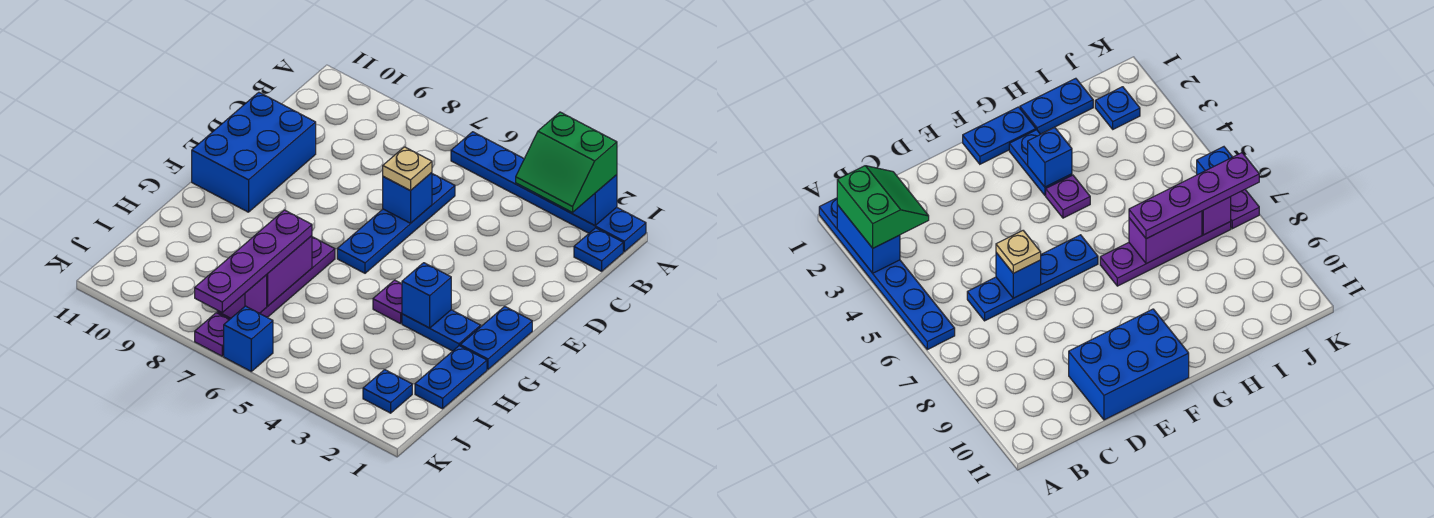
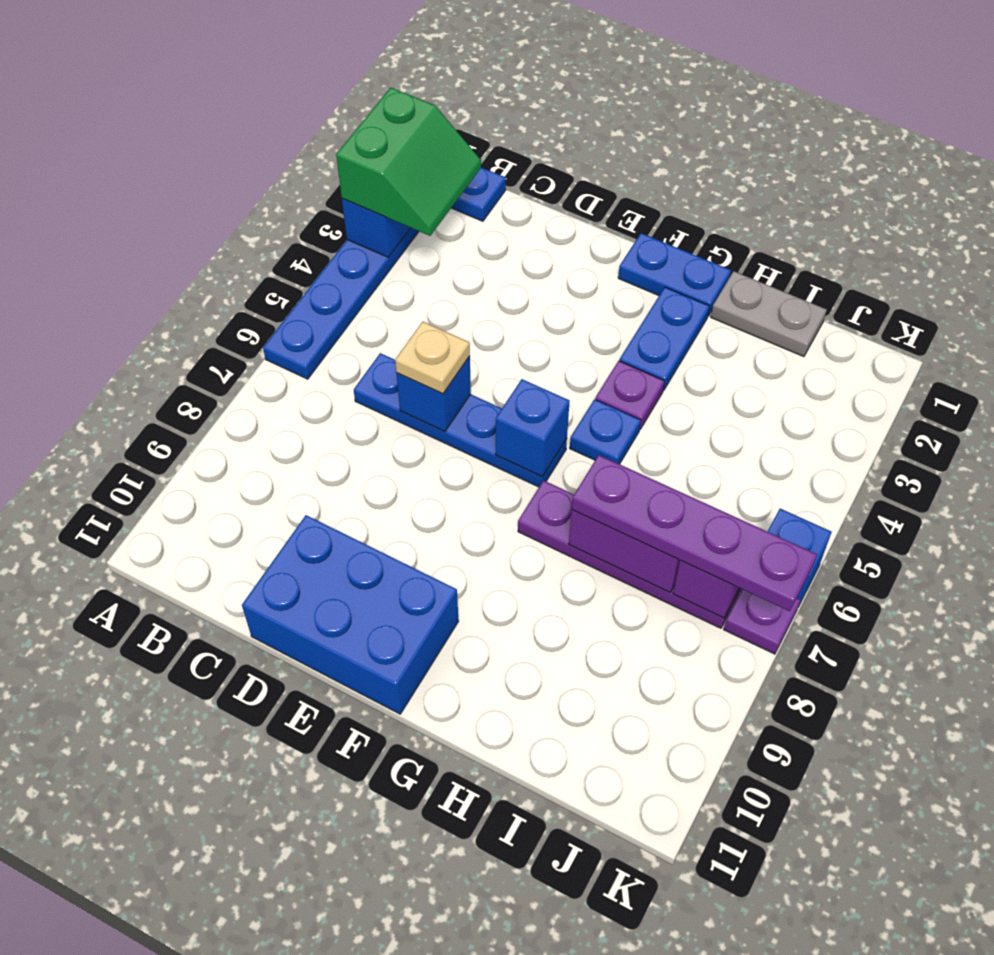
blue brick G3 level 2 -> blue brick F6 level 2
blue plate H1:I1 level 1 -> grey plate H1:I1 level 1
blue plate J2 level 1 -> blue plate G5 level 1

